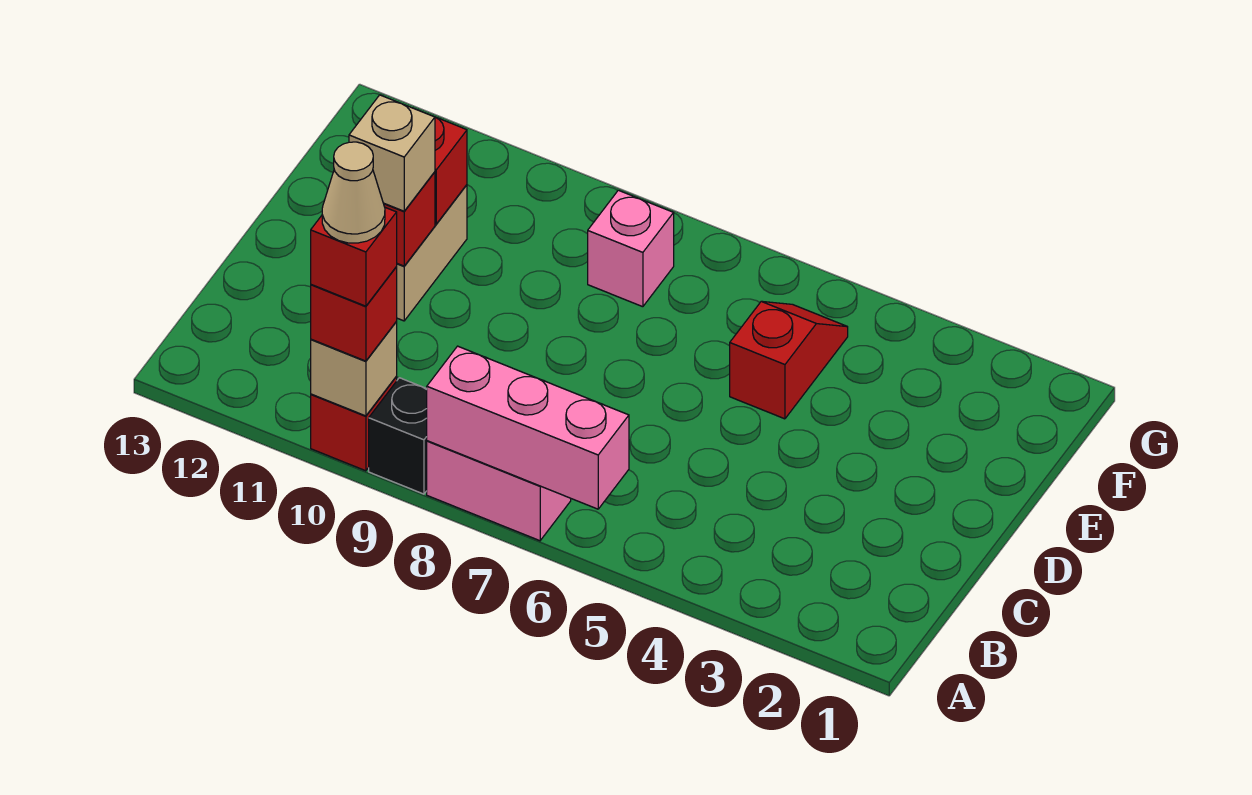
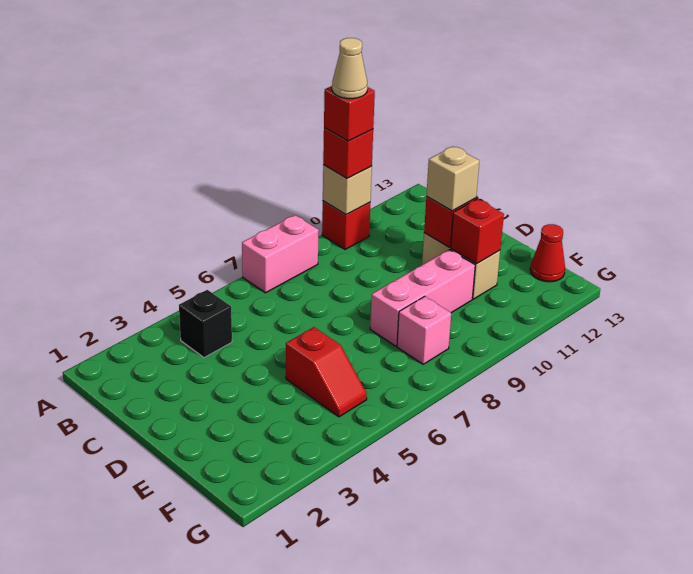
pink brick A6:A8 level 2 -> pink brick E8:E10 level 1
black brick A9 level 1 -> black brick B4 level 1
none -> red cone F13 level 1

